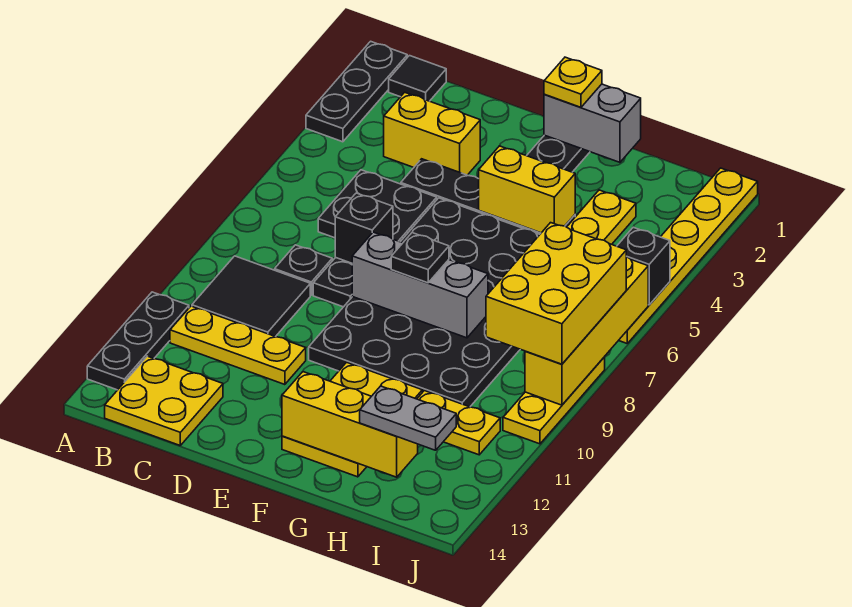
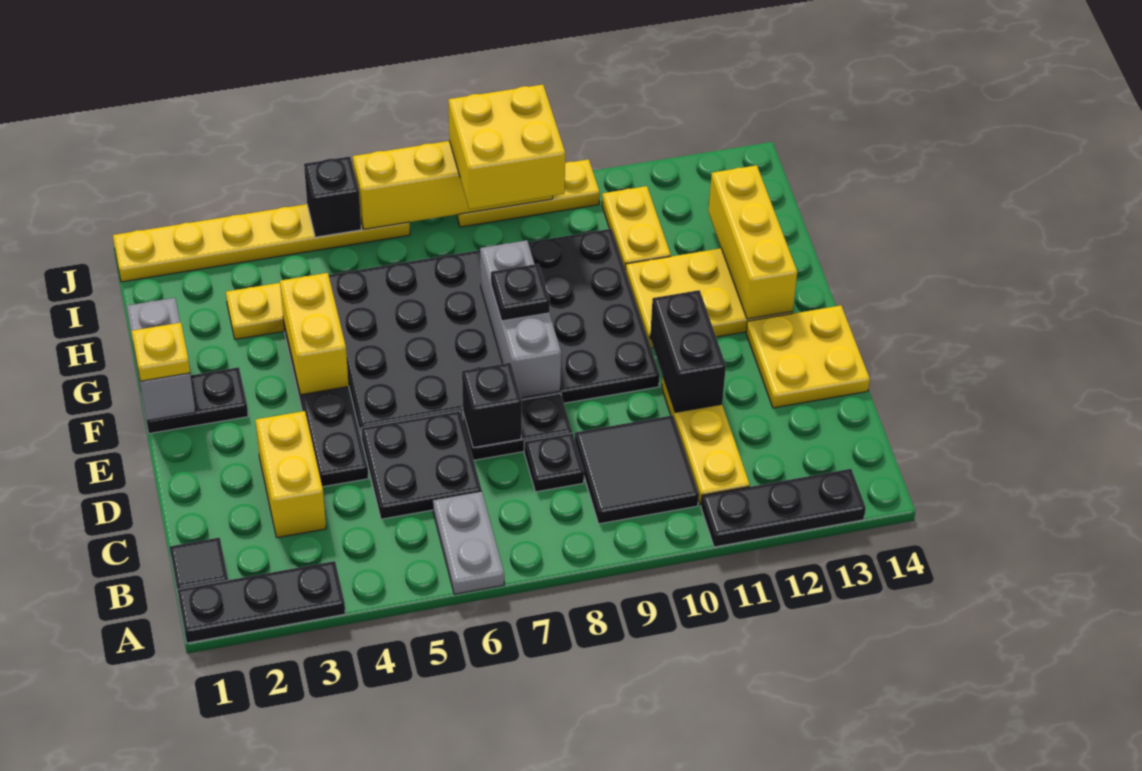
yellow plate B13:C14 level 1 -> yellow plate D13:E14 level 1
none -> black brick D11:E11 level 2
grey plate H13:I13 level 3 -> grey plate A6:B6 level 1
yellow brick I7:J9 level 3 -> yellow brick I8:J9 level 3

